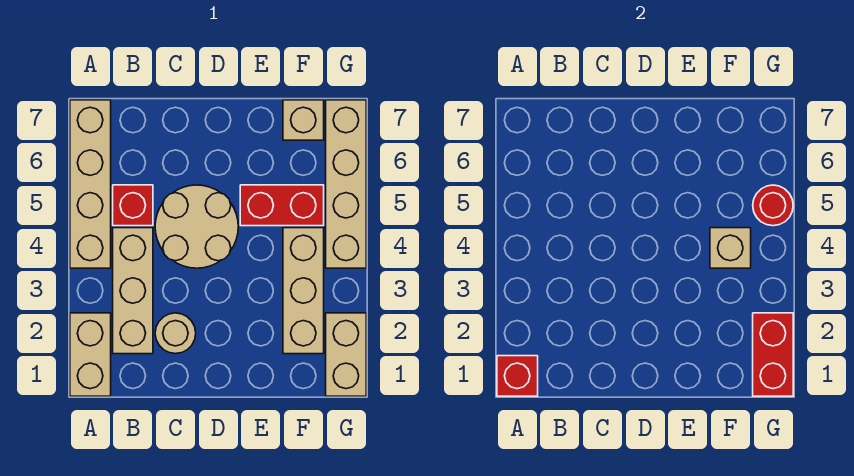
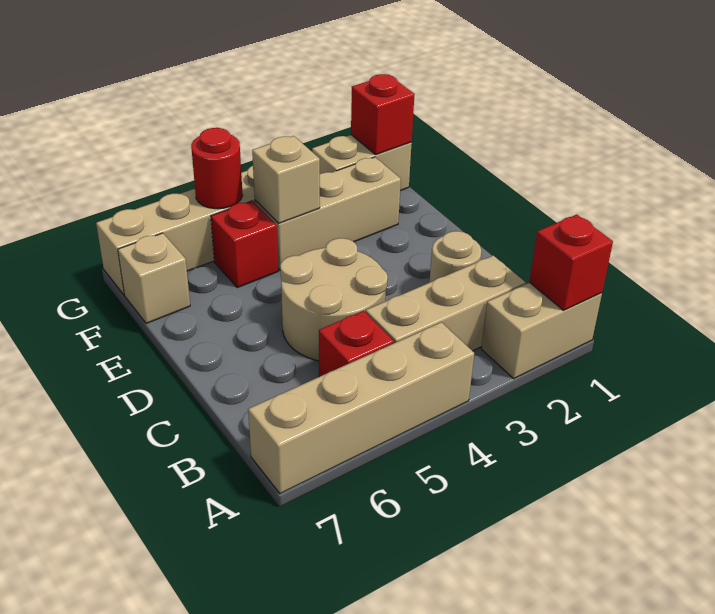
red brick E5:F5 level 1 -> red brick F5 level 1
red brick G1:G2 level 2 -> red brick G1 level 2

